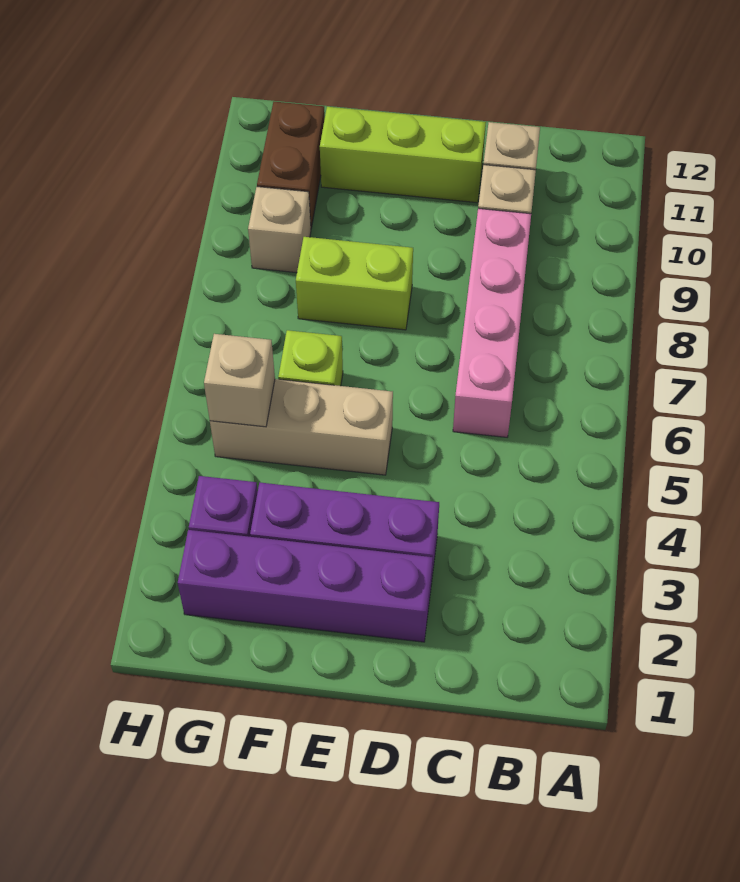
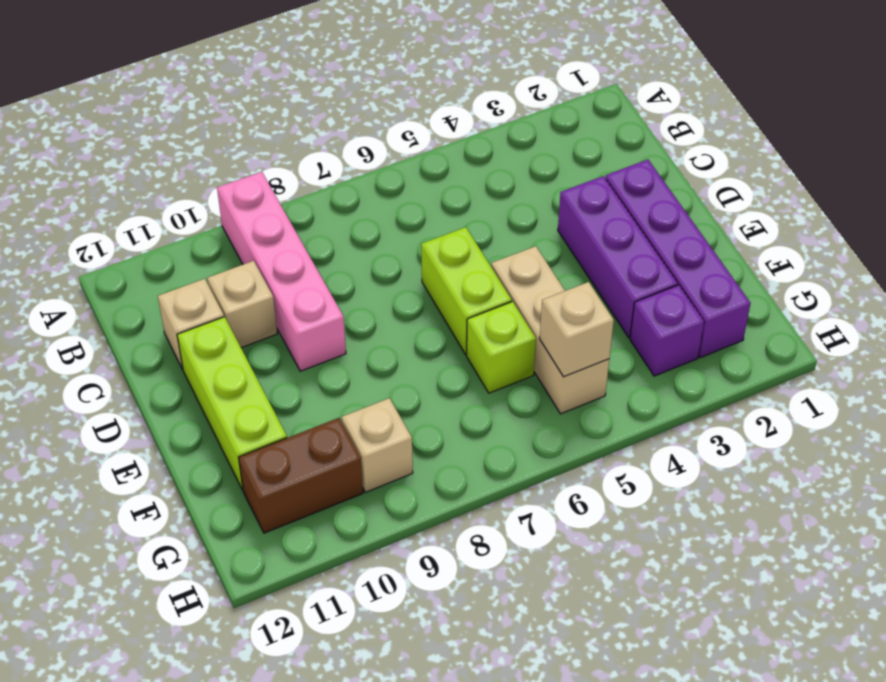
pink brick C6:C9 level 1 -> pink brick A9:D9 level 1
lime brick E8:F8 level 1 -> lime brick D6:E6 level 1

